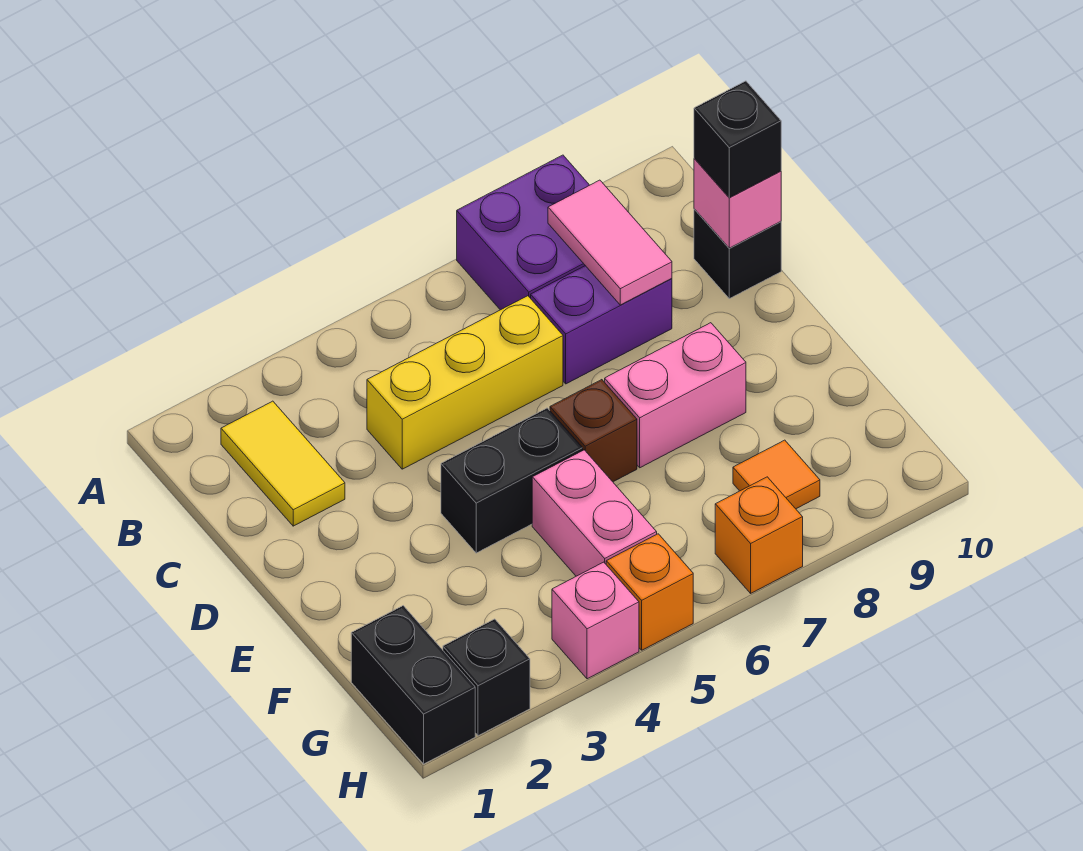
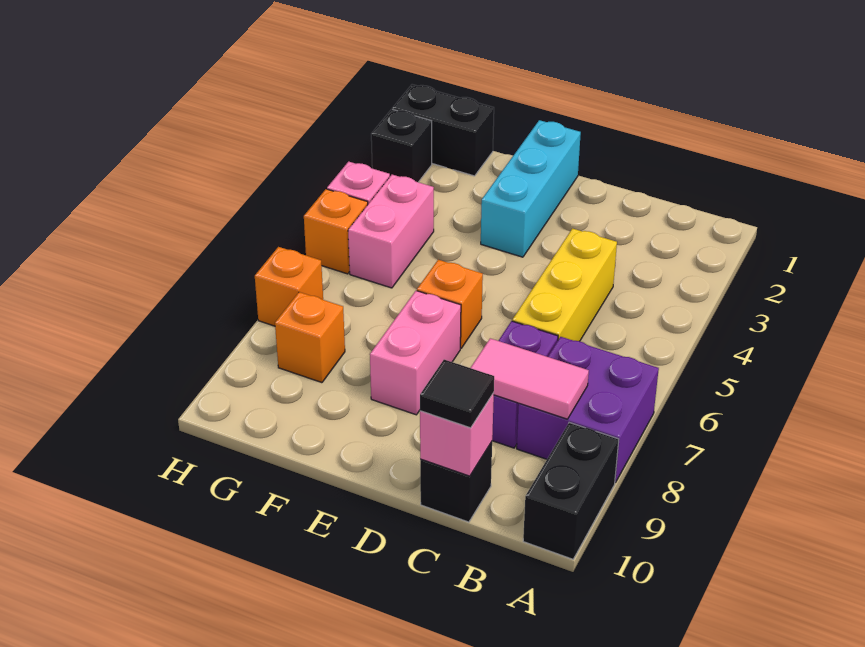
yellow tile B2:C2 level 1 -> none
black brick C10 level 3 -> black tile C10 level 3
none -> cyan brick E1:E3 level 1
black brick E4:E5 level 1 -> black brick A9:A10 level 1
brown brick E6 level 1 -> orange brick E6 level 1
pink brick F5:G5 level 1 -> pink brick G4:G5 level 1
orange tile G8 level 1 -> orange brick G8 level 1

